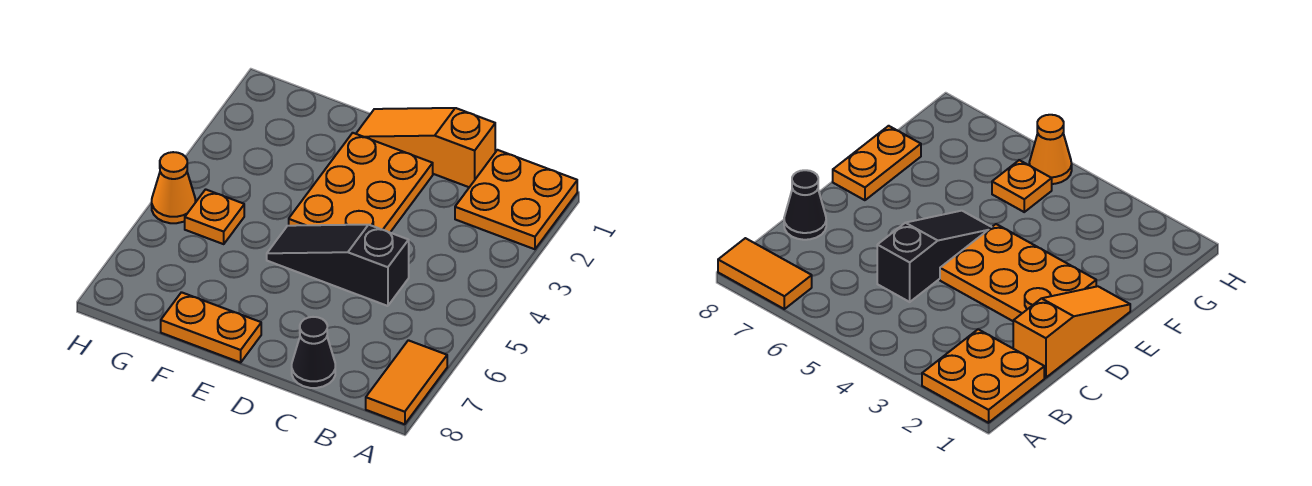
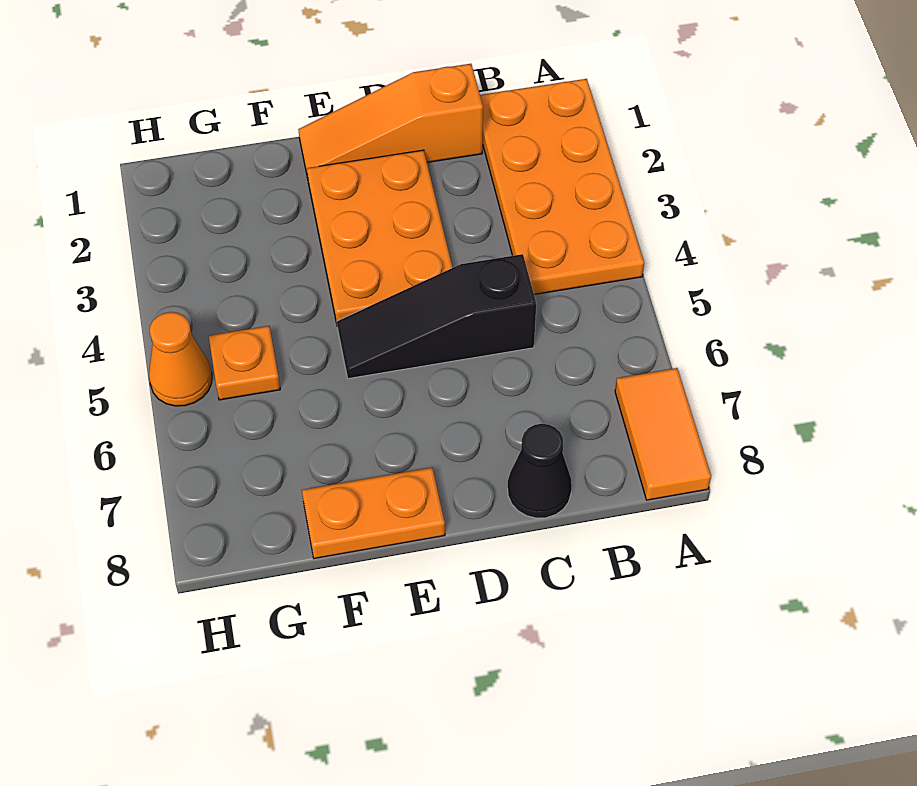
orange plate A1:B2 level 1 -> orange plate A1:B4 level 1

